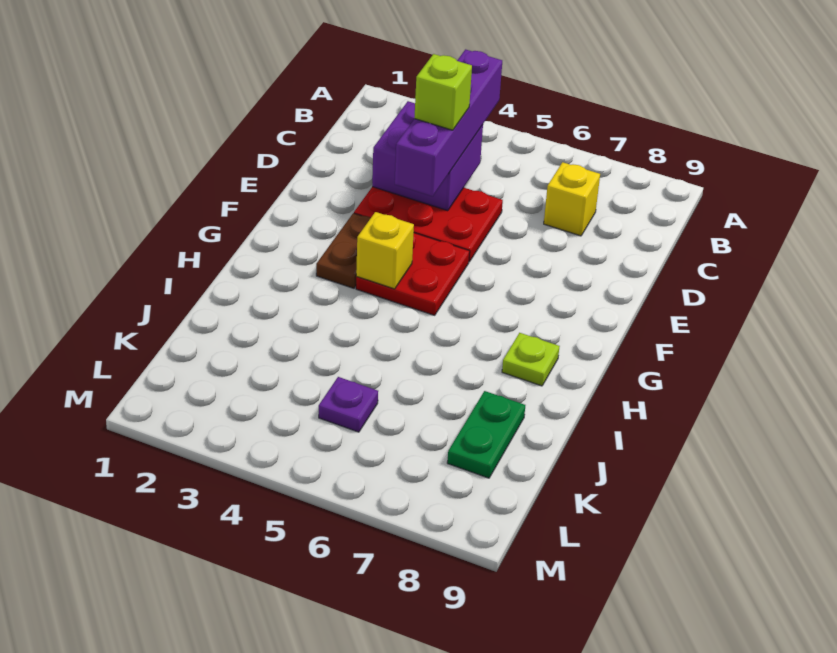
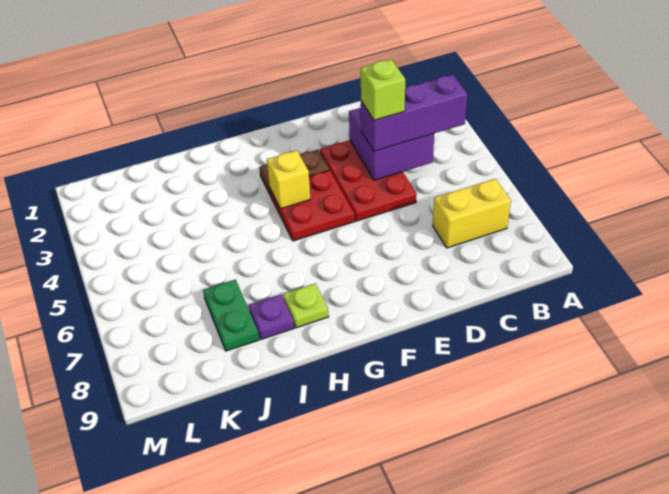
purple brick B4:E4 level 3 -> purple brick B4:D4 level 3
yellow brick C7 level 1 -> yellow brick B7:C7 level 1
green plate J8:K8 level 1 -> green plate J7:J8 level 1
purple plate K5 level 1 -> purple plate I8 level 1

